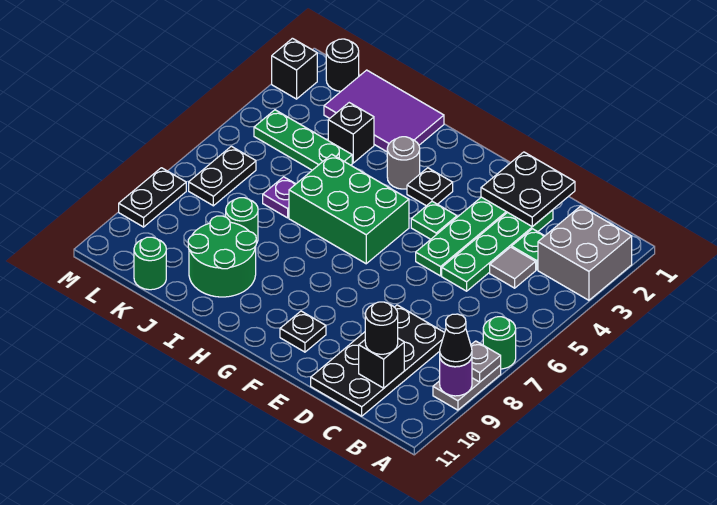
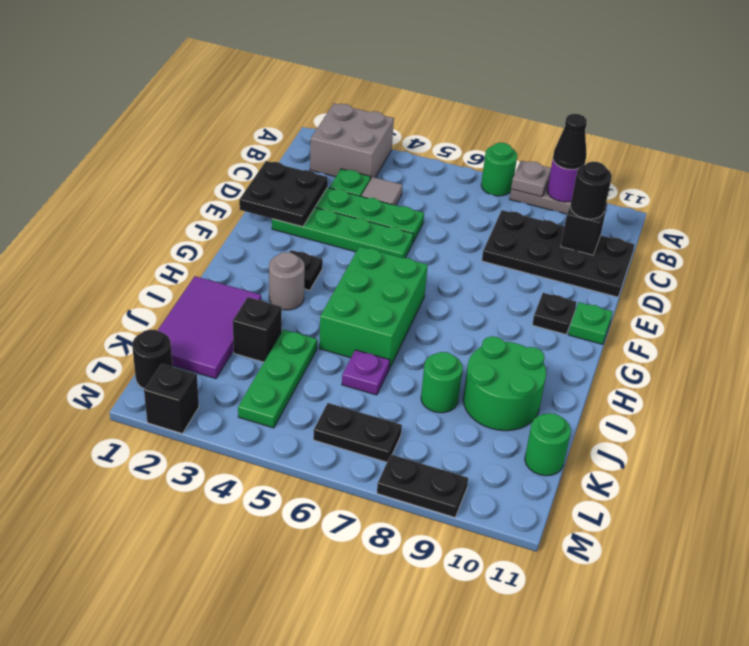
green plate F4 level 1 -> green plate F11 level 1

